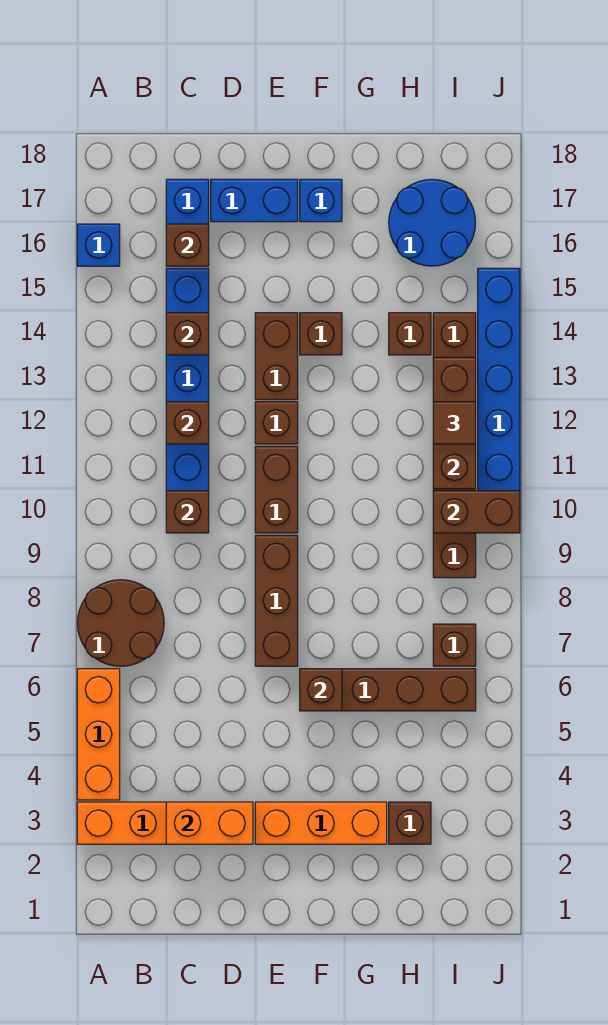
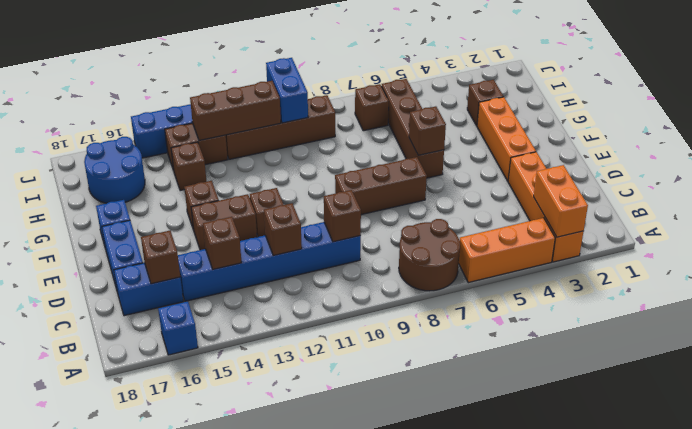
orange brick C3:D3 level 2 -> orange brick A3:B3 level 2
brown brick E10:E11 level 1 -> none
brown brick I10:J10 level 2 -> blue brick I10:J10 level 2
brown tile I12 level 3 -> none

